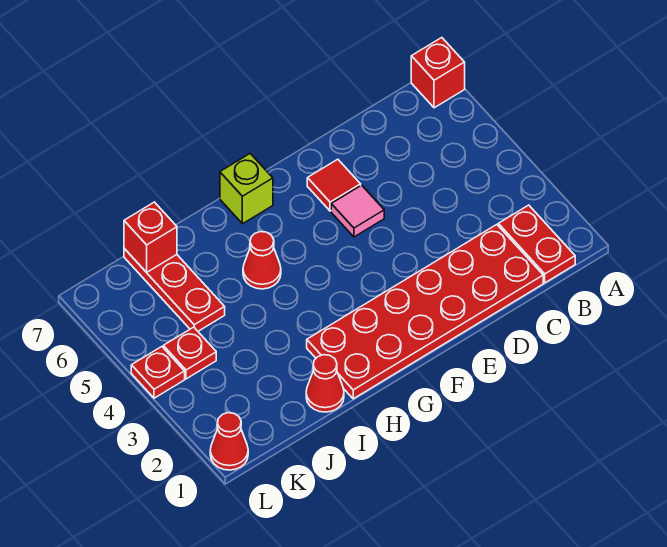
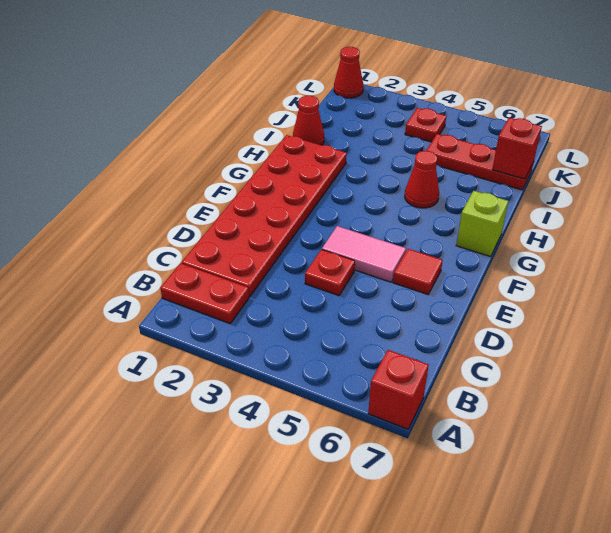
pink tile E5 level 1 -> pink tile E4:E5 level 1
red plate L4 level 1 -> red plate D4 level 1

